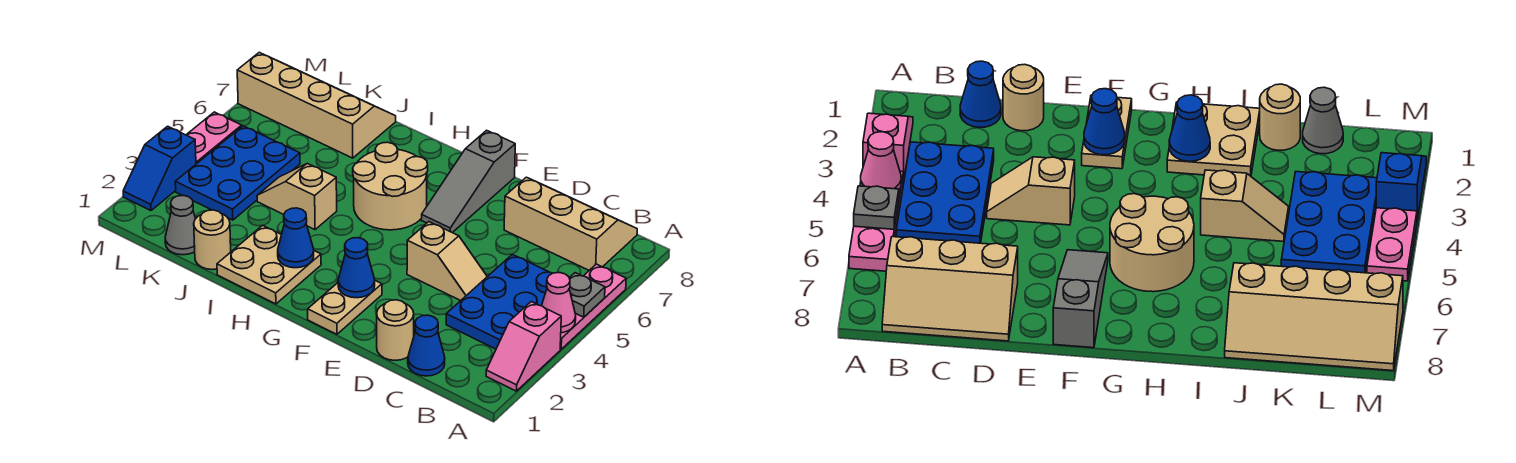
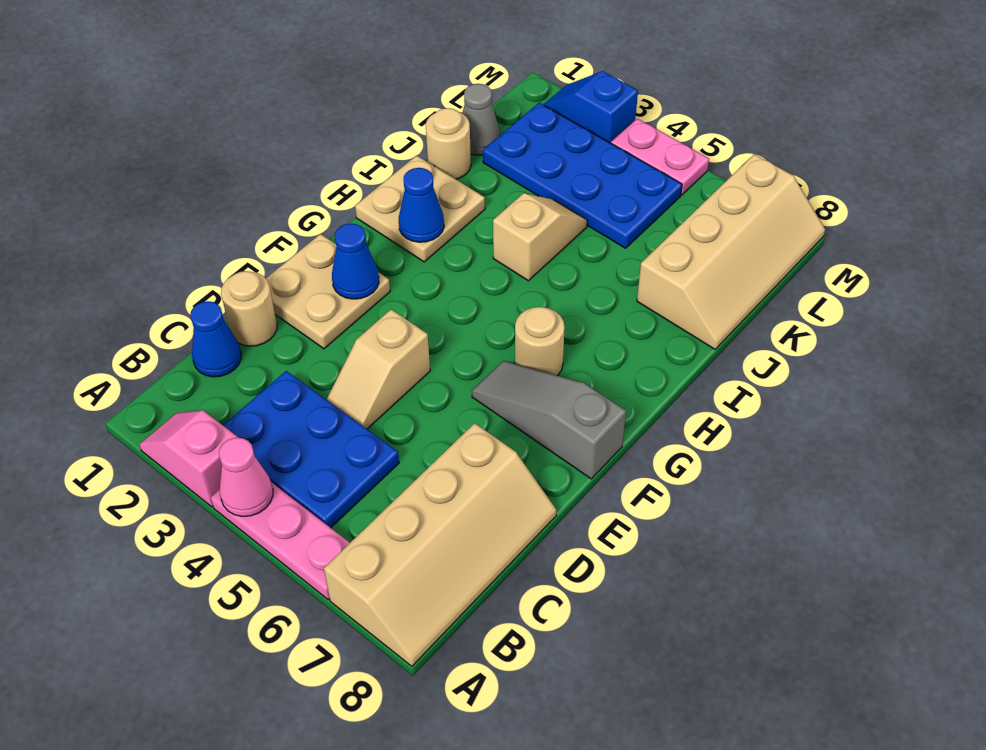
grey plate A5 level 2 -> none
tan slope B7:D8 level 1 top 7 -> tan slope A7:D8 level 1 top 7
tan plate F1:F2 level 1 -> tan plate E1:F2 level 1
tan round brick G5:H6 level 1 -> tan round brick G6 level 1
blue plate K3:L5 level 1 -> blue plate K2:L5 level 1

